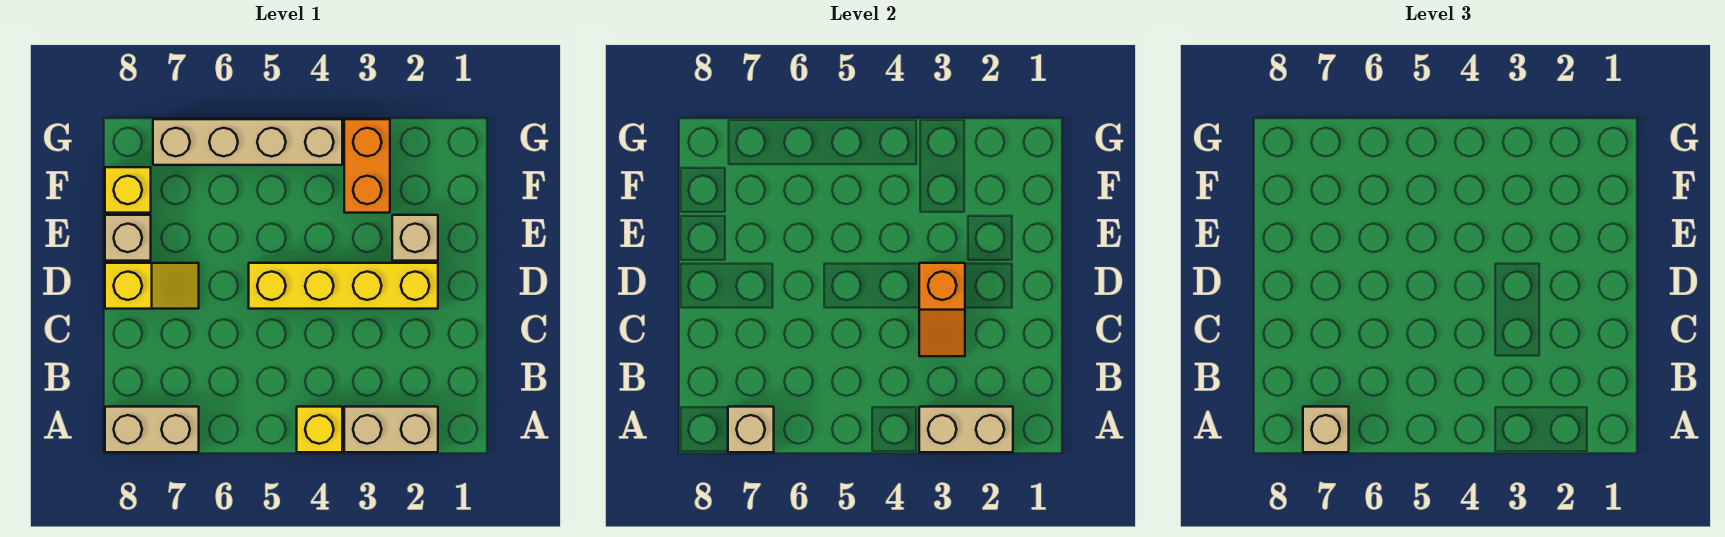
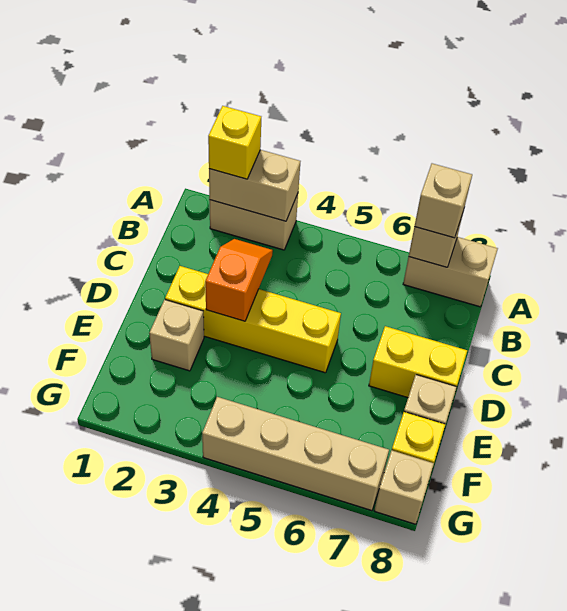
yellow brick A4 level 1 -> yellow brick A2 level 3
yellow slope D7:D8 level 1 top 8 -> yellow brick D7:D8 level 1
orange brick F3:G3 level 1 -> none
none -> tan brick G8 level 1

